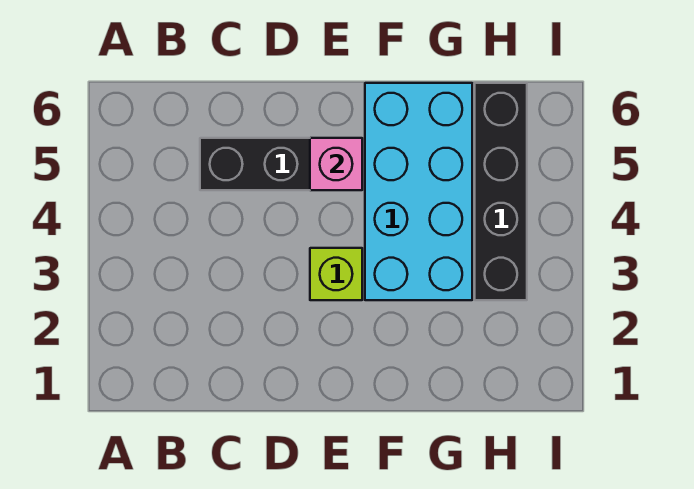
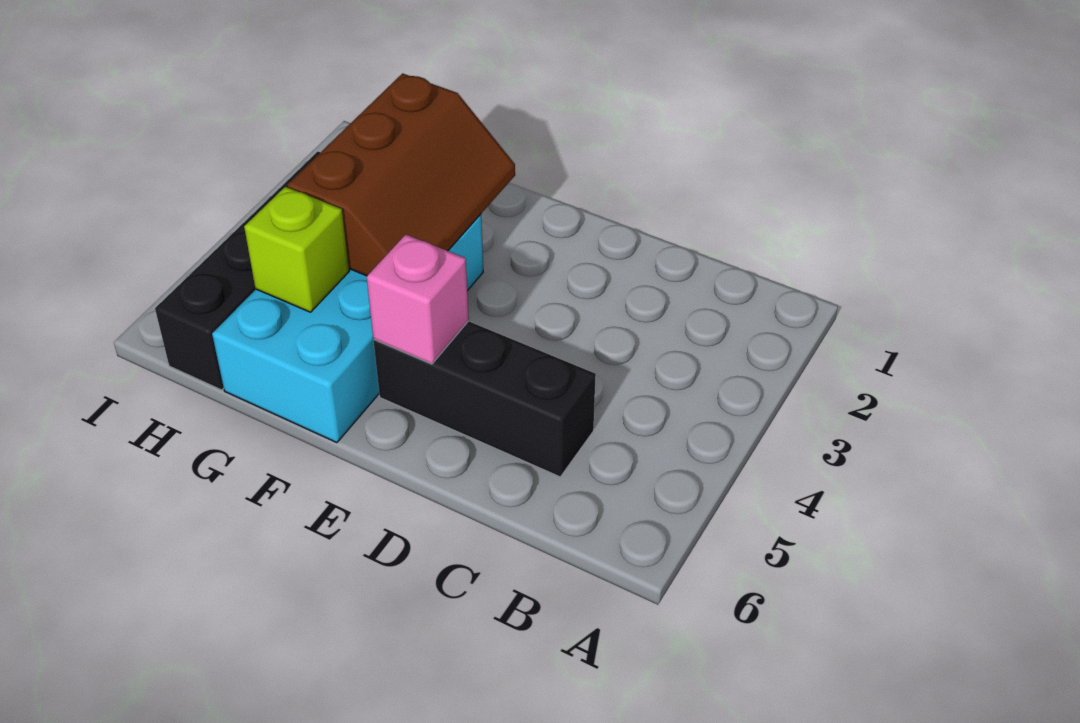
lime brick E3 level 1 -> lime brick G5 level 2
none -> brown slope F2:G4 level 2 top G

